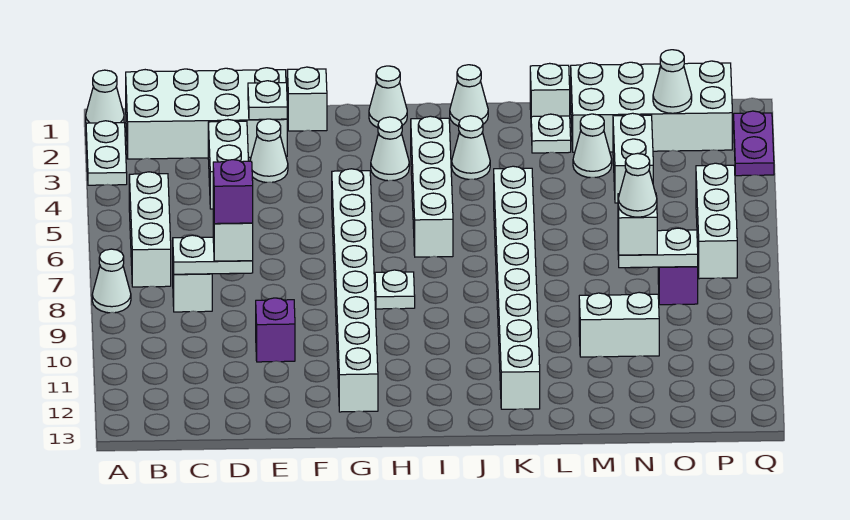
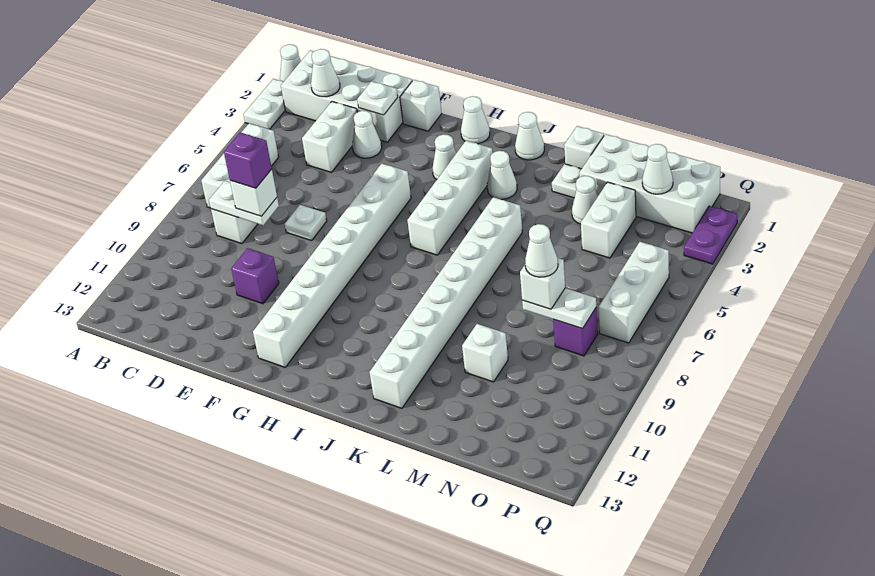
white cone A8 level 1 -> white cone C2 level 2
white plate H8 level 1 -> white plate E7 level 1
white brick M10:N10 level 1 -> white brick M10 level 1

